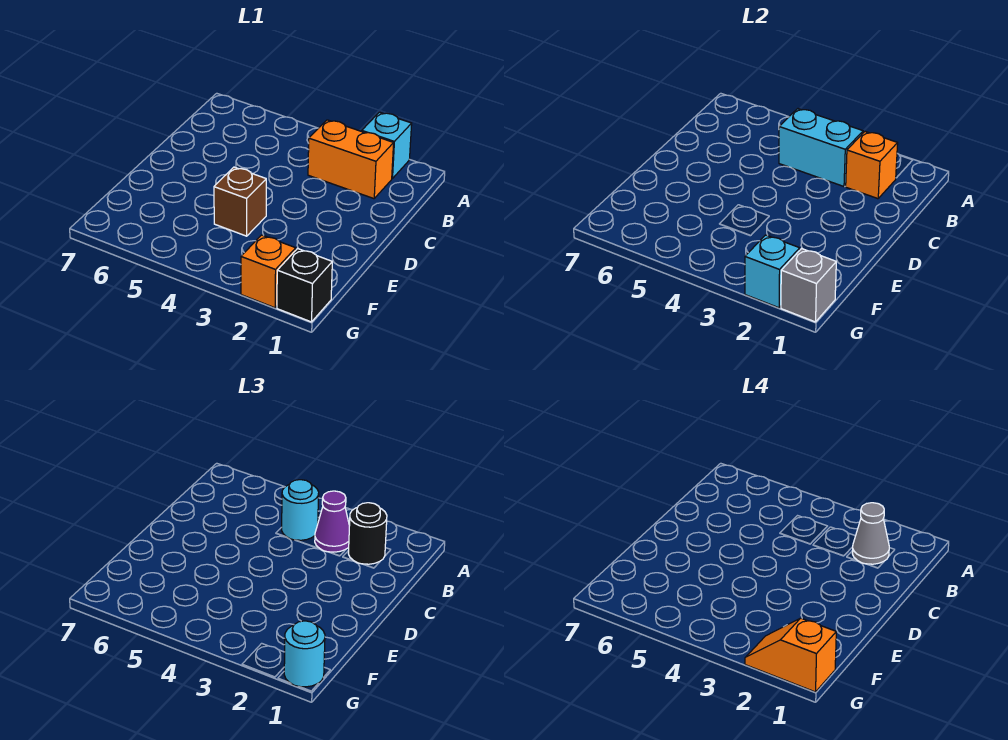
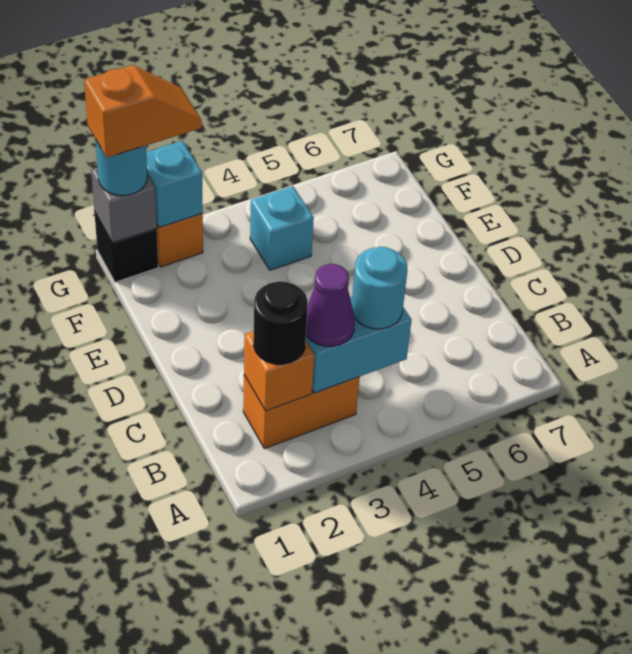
cyan brick A2 level 1 -> cyan brick F4 level 1
grey cone B2 level 4 -> none
brown brick E4 level 1 -> none

